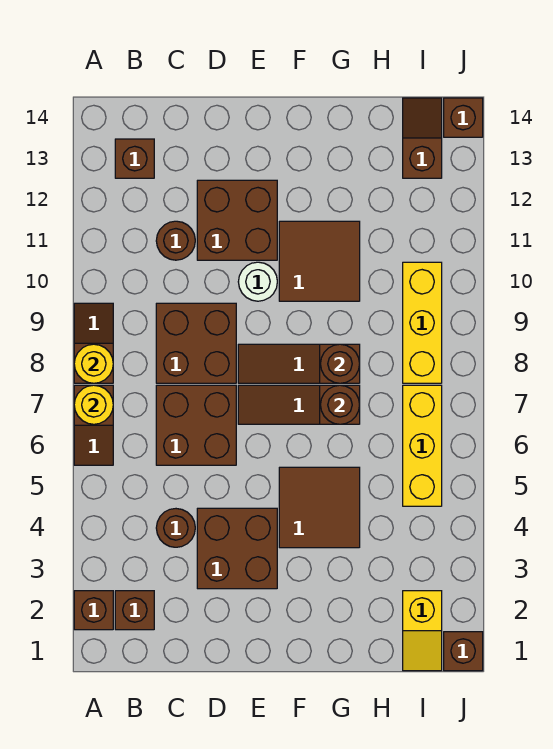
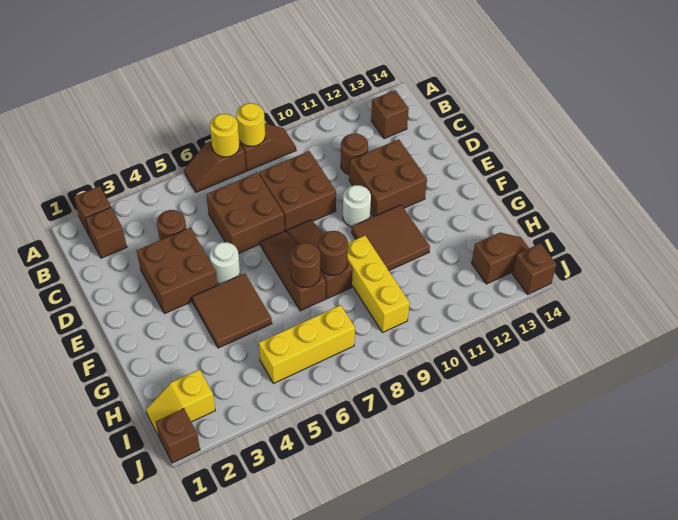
none -> white round brick E5 level 1
yellow brick I8:I10 level 1 -> yellow brick G9:I9 level 1

